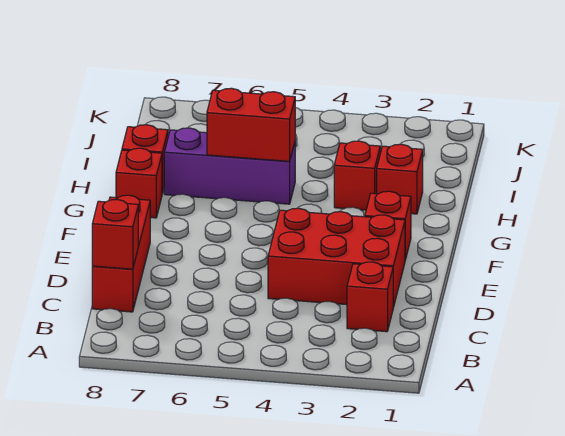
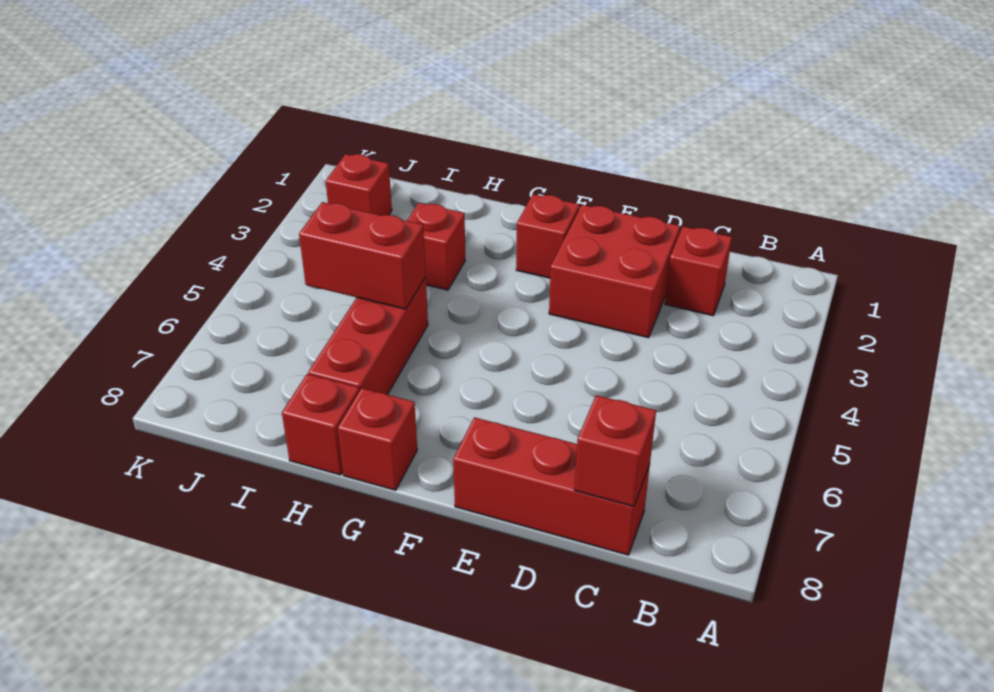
red brick D2:E4 level 1 -> red brick D2:E3 level 1
red brick H2 level 1 -> red brick J2 level 1
purple brick H5:H7 level 1 -> red brick H5:H7 level 1
red brick H5:H6 level 2 -> red brick H5:I5 level 2

